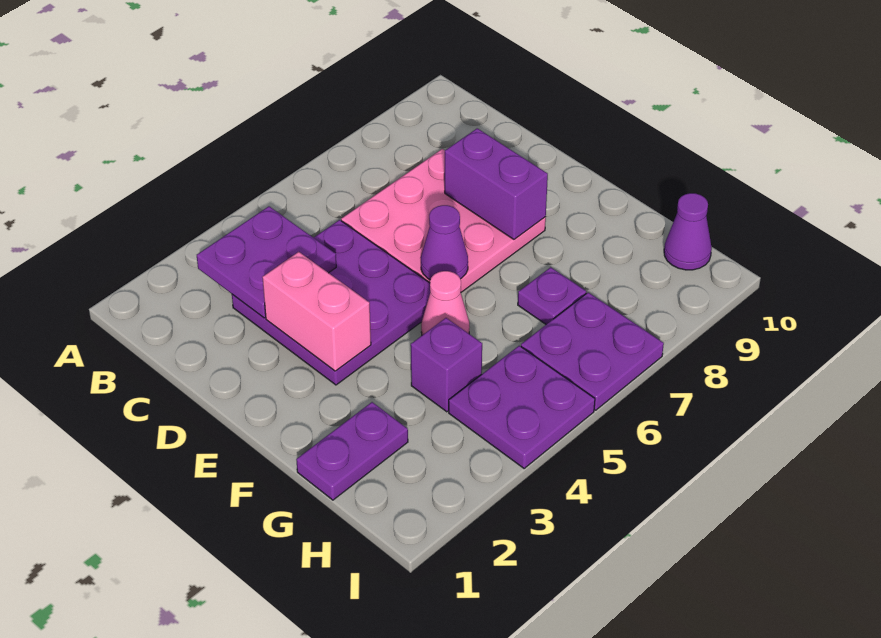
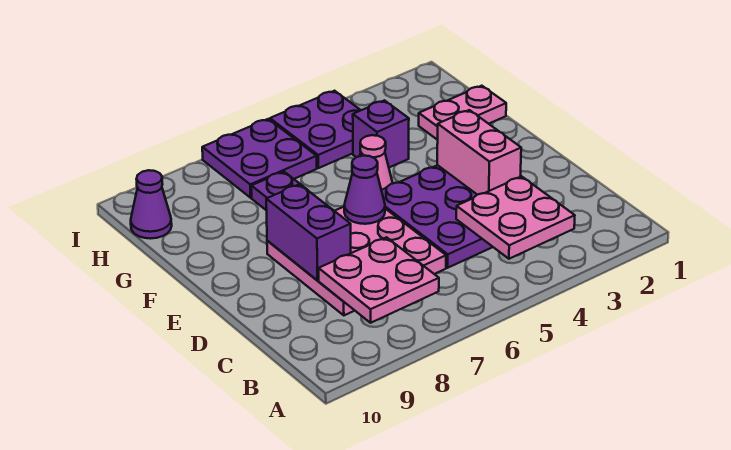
purple plate B3:C4 level 2 -> pink plate B3:C4 level 2
none -> pink plate B7:C8 level 2
purple plate G1:G2 level 1 -> pink plate G1:G2 level 1

